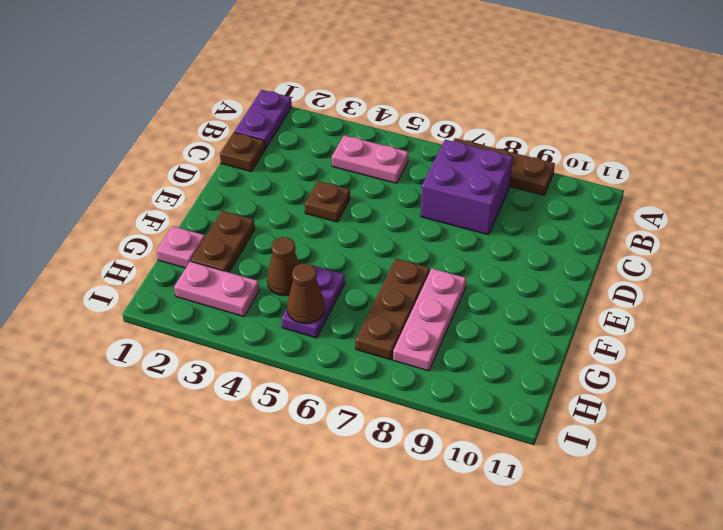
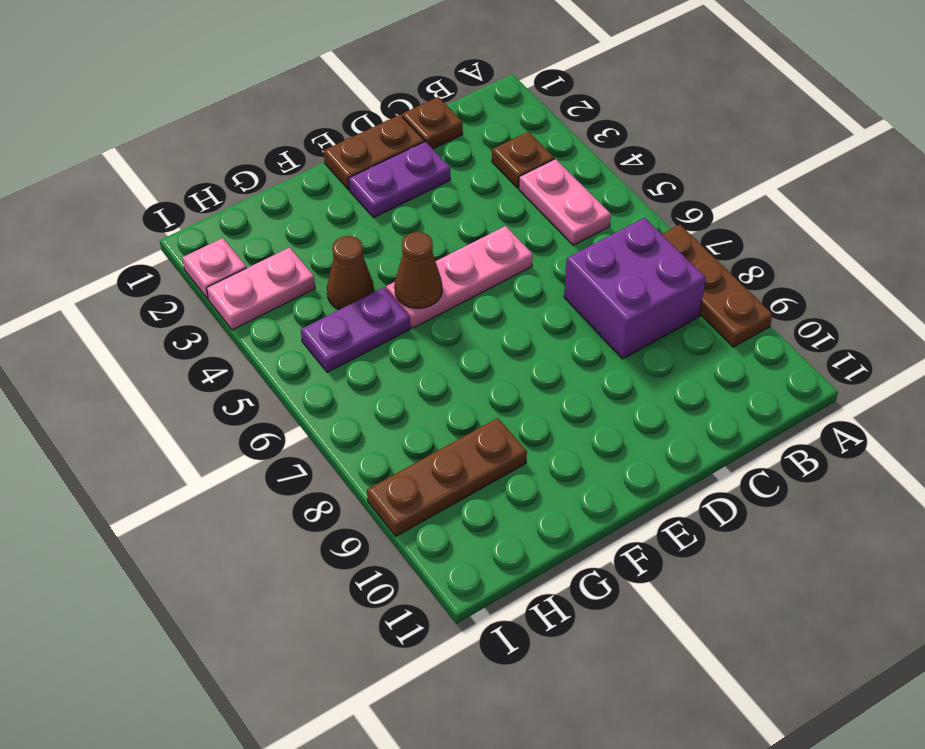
purple plate A1:B1 level 1 -> purple plate D2:E2 level 1
brown plate D4 level 1 -> brown plate B3 level 1
brown plate F2:G2 level 1 -> brown plate D1:E1 level 1
brown plate F7:H7 level 1 -> brown plate G9:I9 level 1
pink plate F8:H8 level 1 -> pink plate D5:F5 level 1
pink plate G1 level 1 -> pink plate I2 level 1
pink plate H2:H3 level 1 -> pink plate H3:I3 level 1
brown cone H5 level 2 -> brown cone F5 level 2

